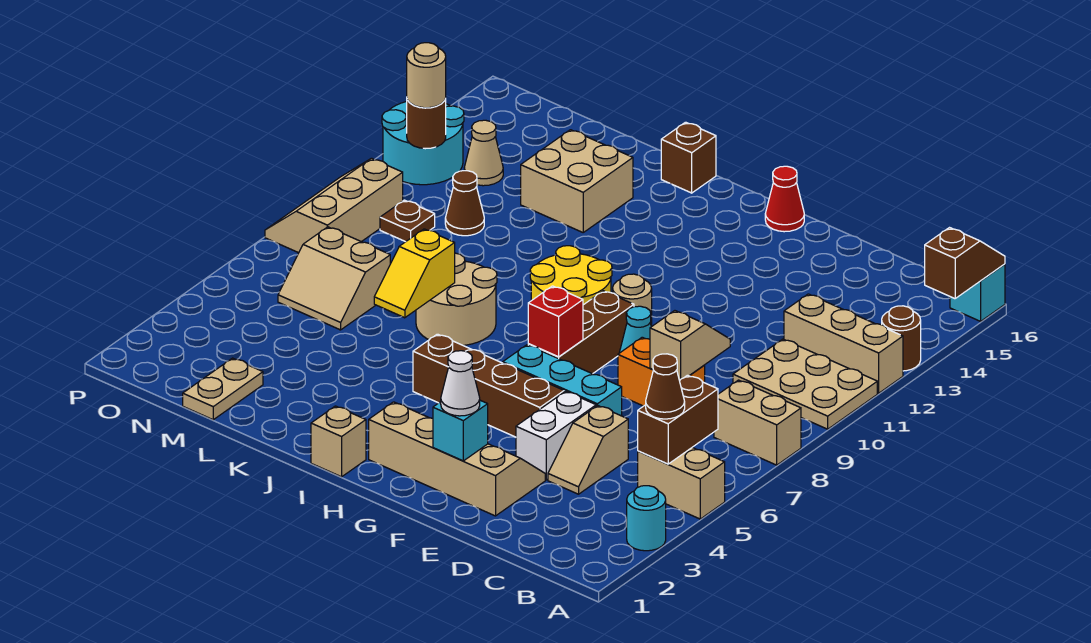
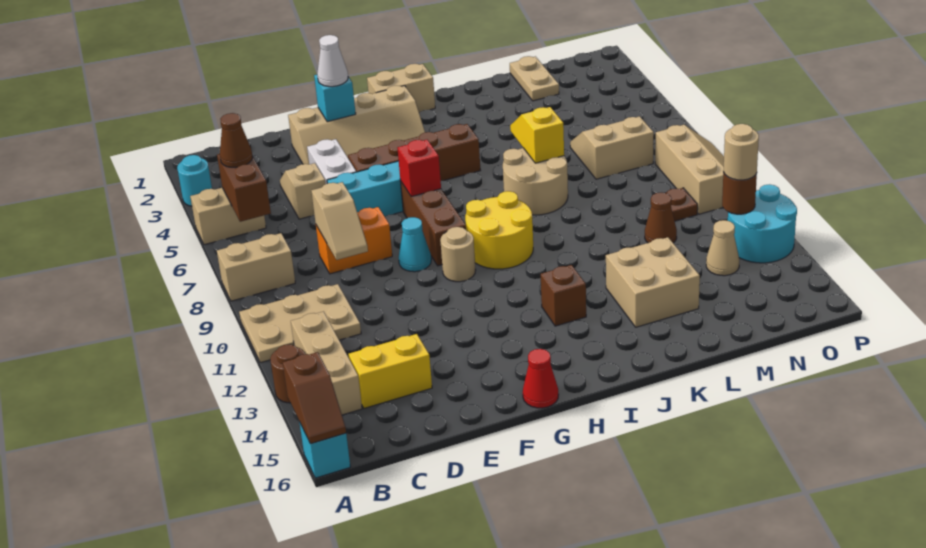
tan brick A12:C12 level 1 -> tan brick B12:B14 level 1
none -> yellow brick C14:D14 level 1
tan brick I1 level 1 -> tan brick H1:I1 level 1
brown brick J16 level 1 -> brown brick I13 level 1

